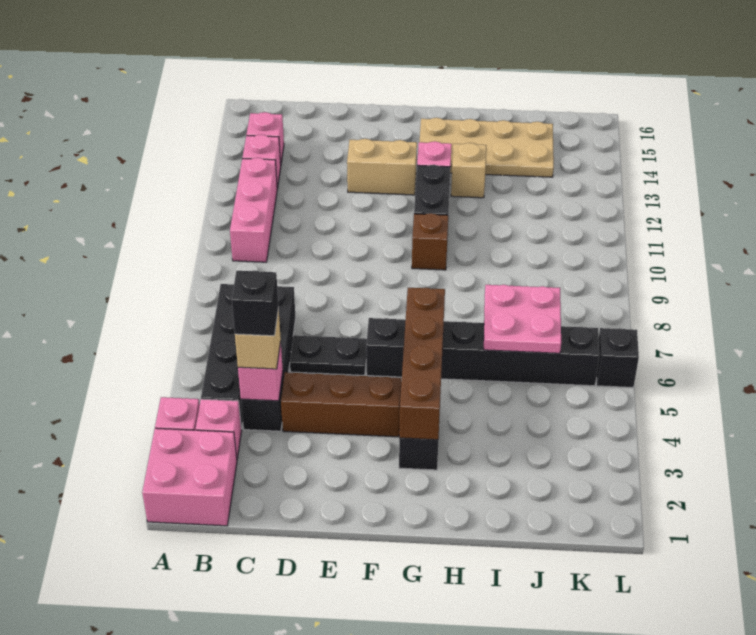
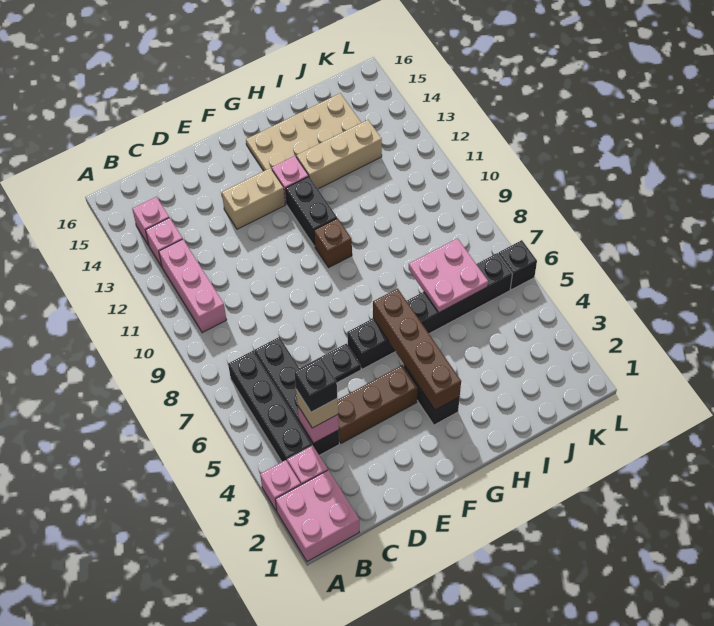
tan brick H13 level 1 -> tan brick H13:J13 level 1

